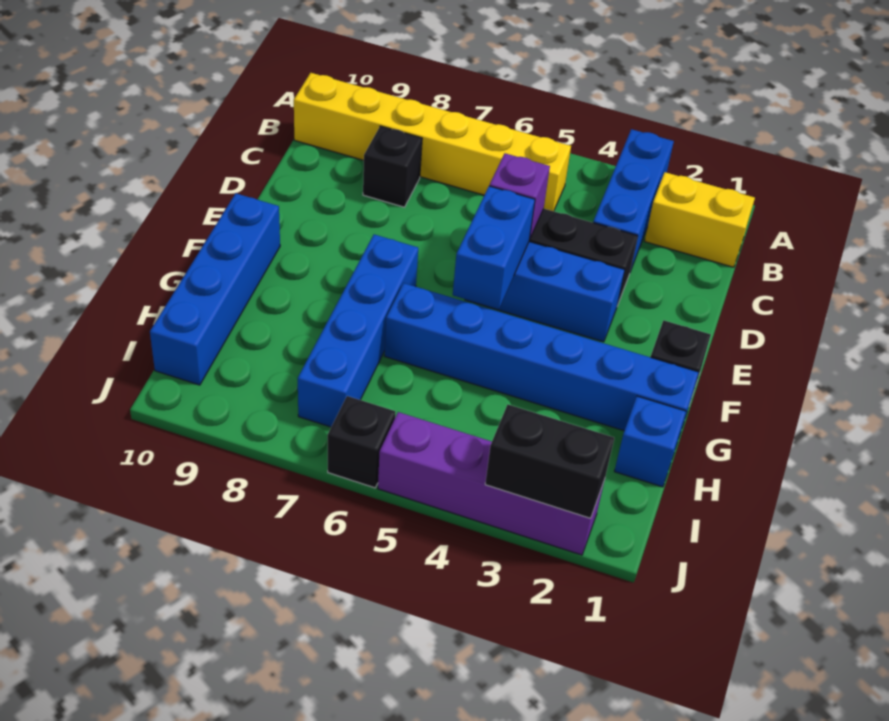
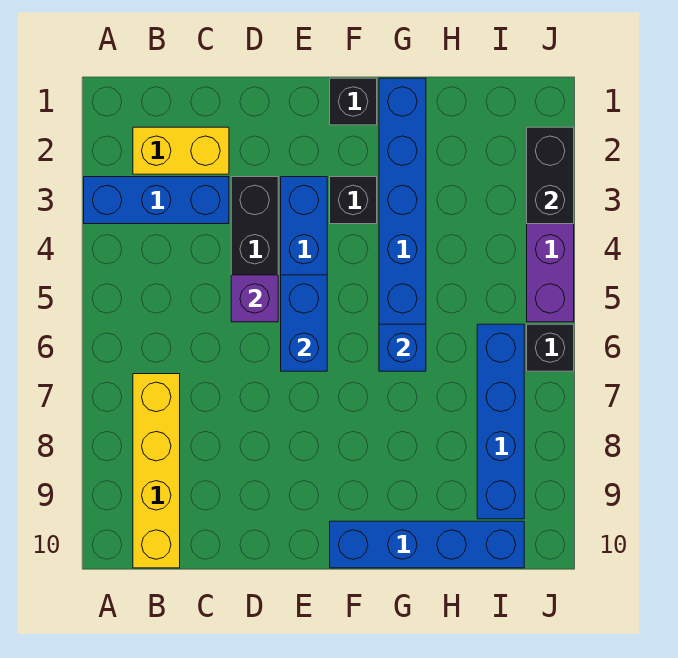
yellow brick B1:B2 level 1 -> yellow brick B2:C2 level 1
yellow brick B5:B10 level 1 -> yellow brick B7:B10 level 1
black brick C8 level 1 -> black brick F3 level 1
blue brick E5:F5 level 2 -> blue brick E5:E6 level 2
blue brick F7:I7 level 1 -> blue brick I6:I9 level 1
blue brick H1 level 1 -> blue brick G6 level 2

